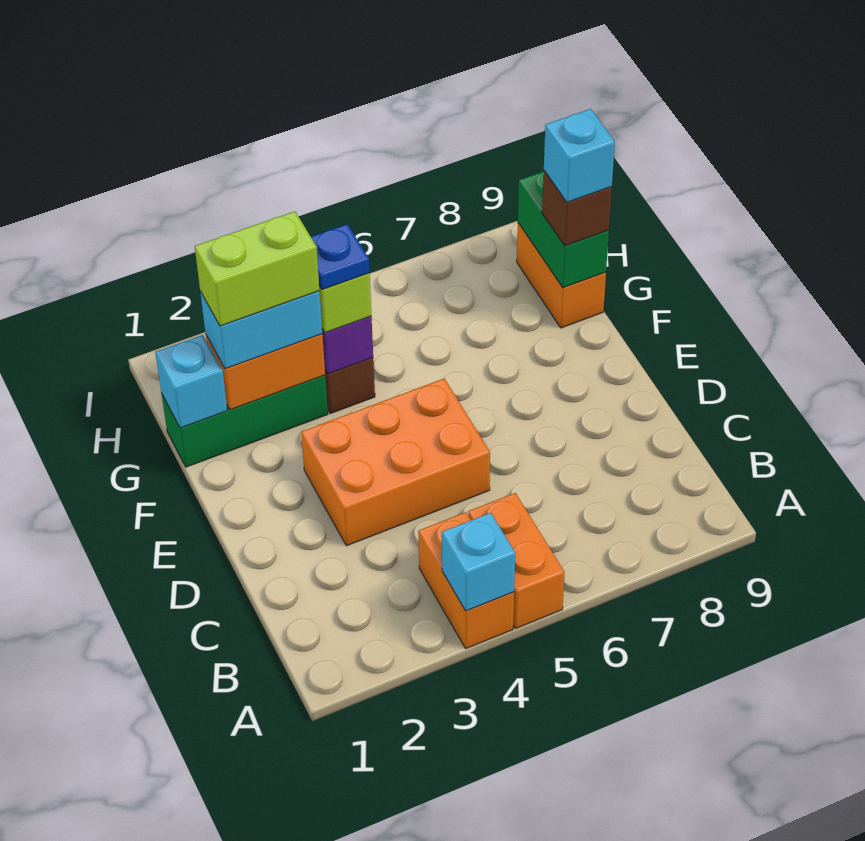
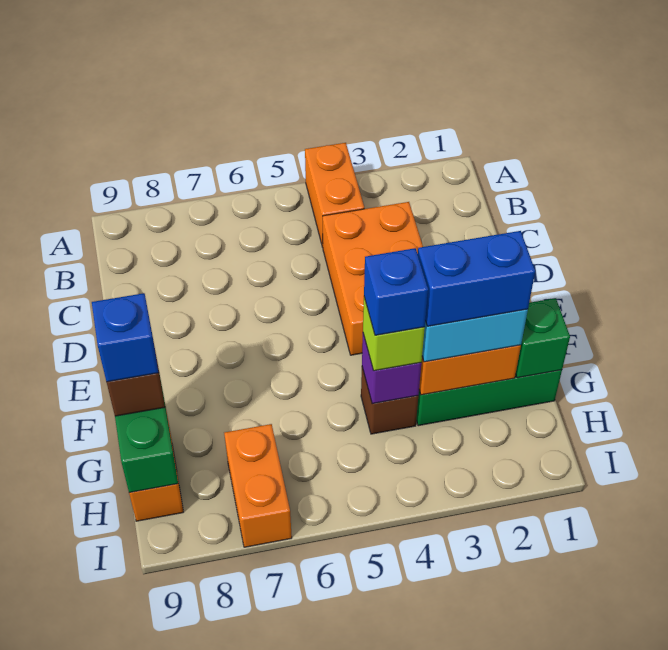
cyan brick A4 level 2 -> none
orange brick A5:B5 level 1 -> orange brick H7:I7 level 1
orange brick D3:E5 level 1 -> orange brick C3:E4 level 1
cyan brick G1 level 2 -> green brick G1 level 2
lime brick G2:G3 level 4 -> blue brick G2:G3 level 4
blue plate G4 level 4 -> blue brick G4 level 4
cyan brick G9 level 4 -> blue brick G9 level 4

